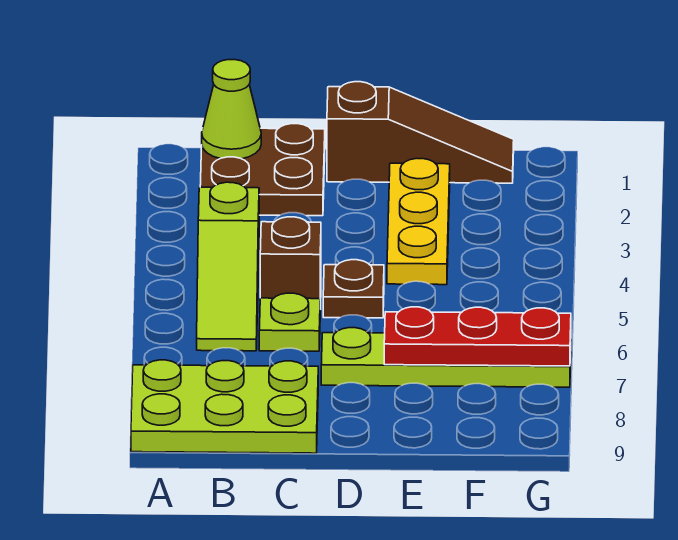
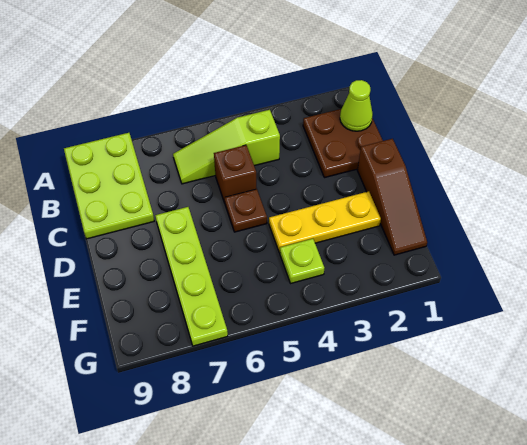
lime plate C6 level 1 -> lime plate F4 level 1
red plate E7:G7 level 2 -> none

